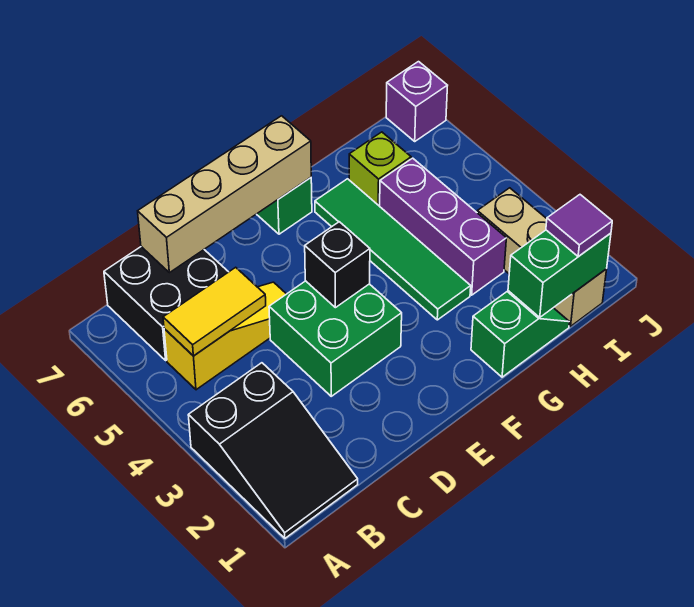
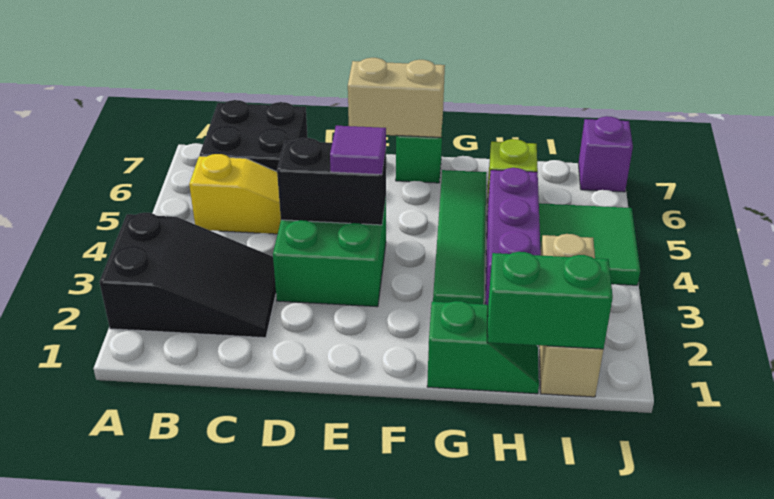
black slope A1:B3 level 1 top 3 -> black slope A2:C3 level 1 top A
yellow tile B5:C5 level 2 -> none
tan brick C7:F7 level 2 -> tan brick E7:F7 level 2
black brick E4 level 2 -> black brick D4:E4 level 2
purple tile I1 level 3 -> purple tile E4 level 3
none -> green tile I4:J5 level 1

